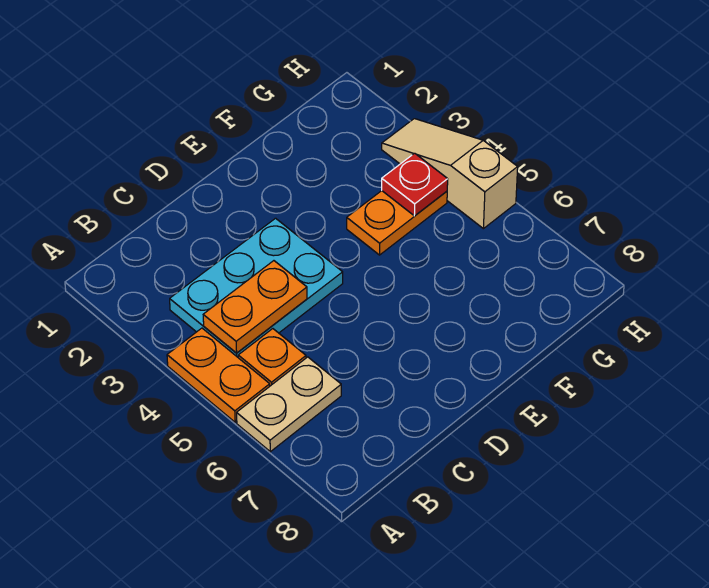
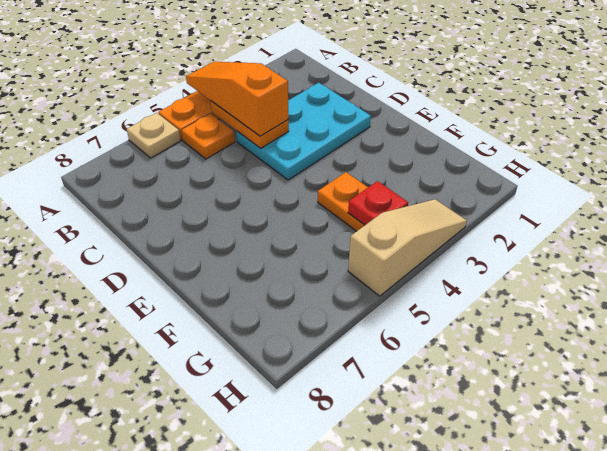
none -> orange slope A4:C4 level 3 top C
tan plate A6:B6 level 1 -> tan plate A6 level 1
cyan plate B3:D4 level 1 -> cyan plate C2:D4 level 1

